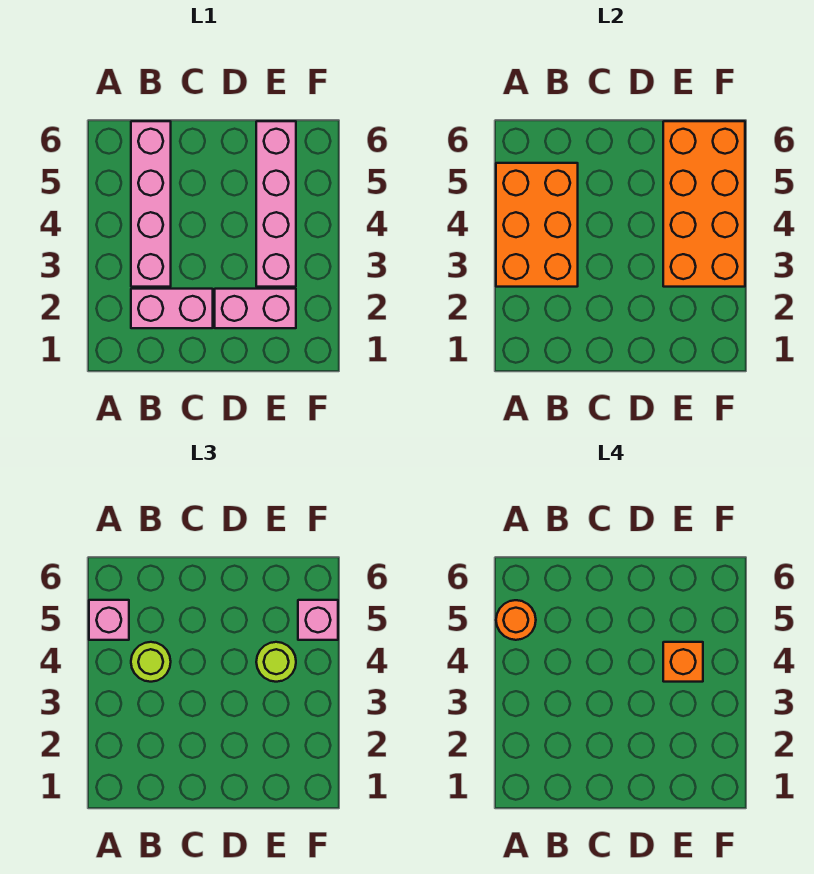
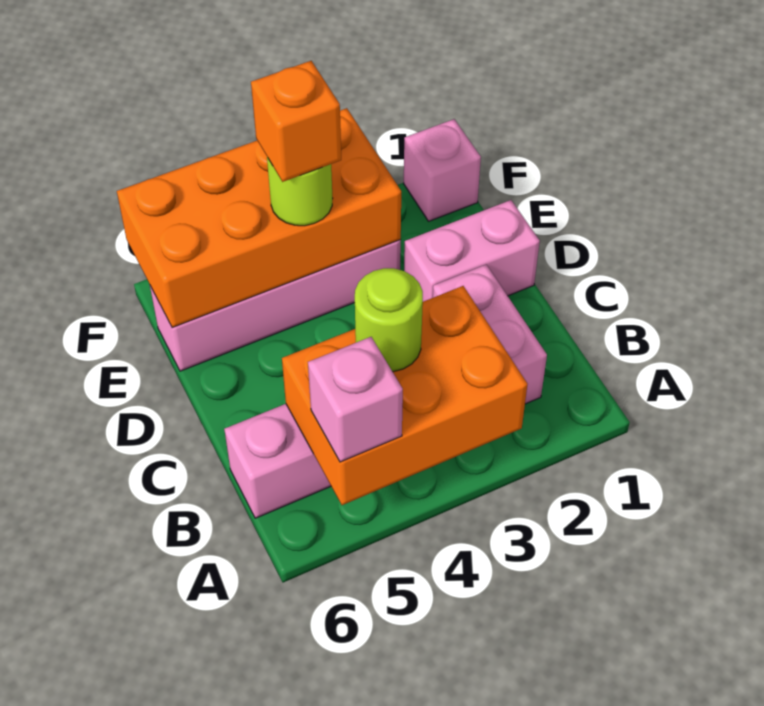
orange round brick A5 level 4 -> none
pink brick D2:E2 level 1 -> pink brick D1:D2 level 1
pink brick F5 level 3 -> pink brick F1 level 1

